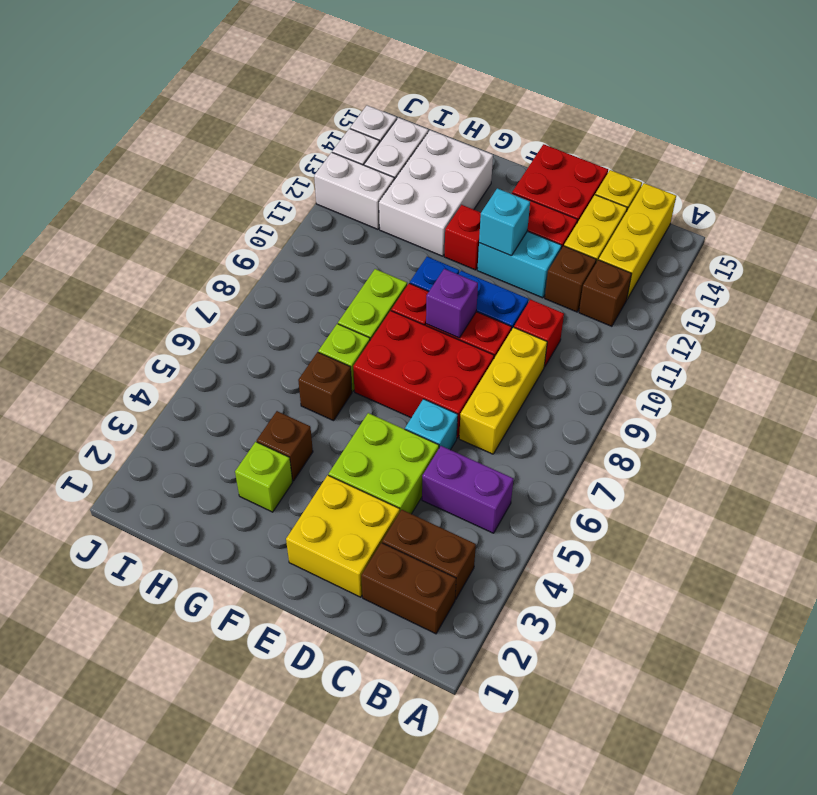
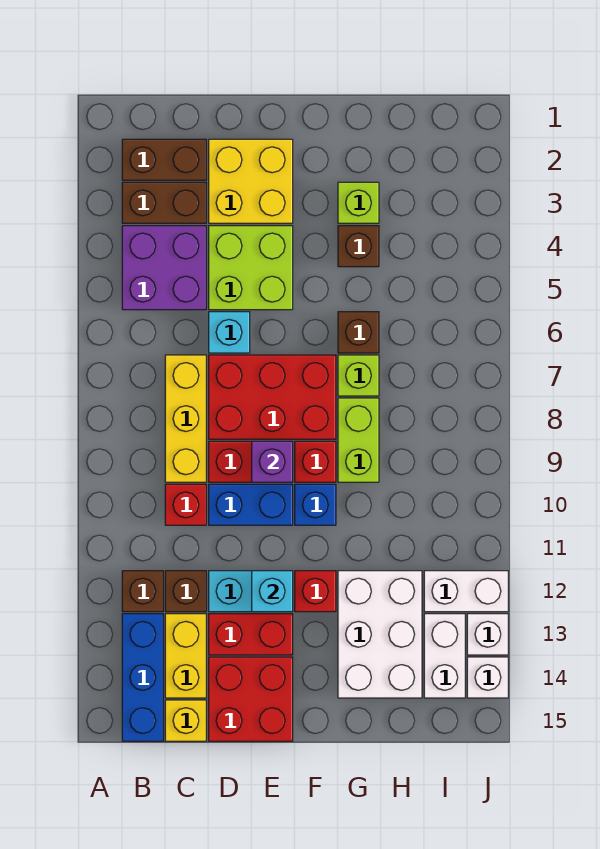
purple brick B5:C5 level 1 -> purple brick B4:C5 level 1
yellow brick B13:B15 level 1 -> blue brick B13:B15 level 1

